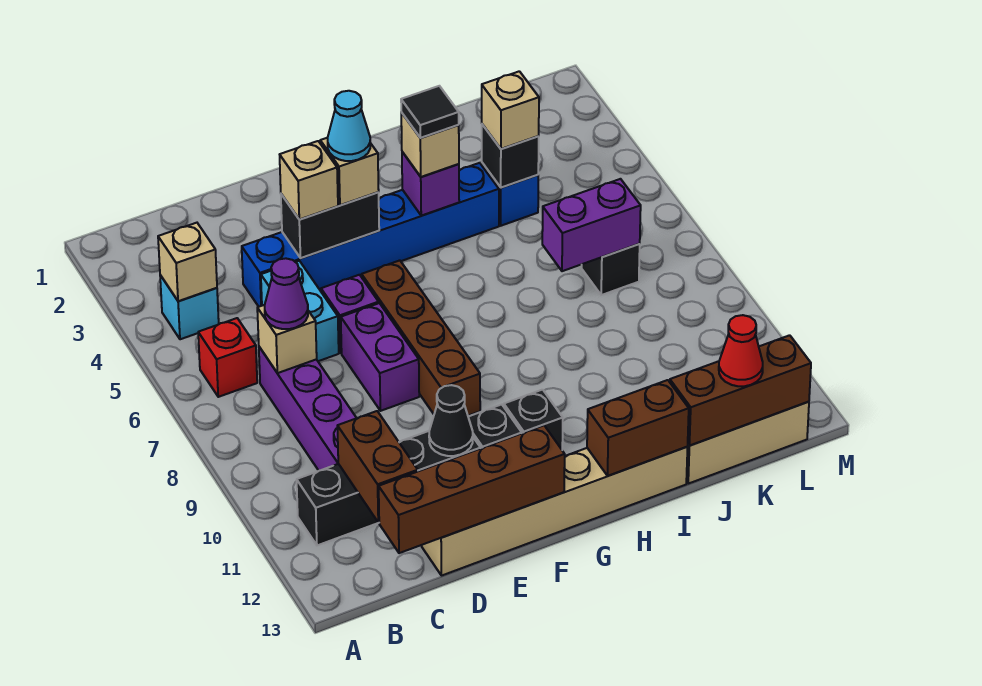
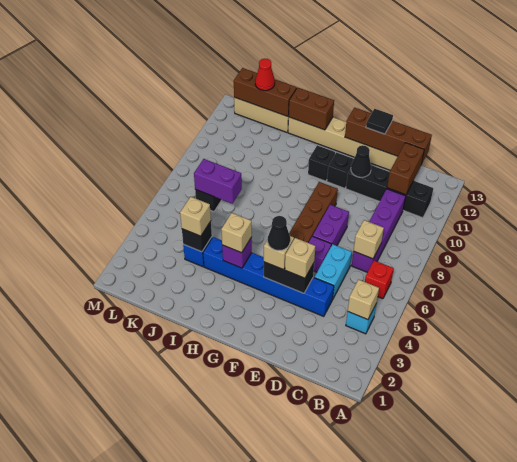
purple cone C7 level 3 -> none
cyan cone F4 level 4 -> black cone F4 level 4
black tile H4 level 4 -> black tile E13 level 3

